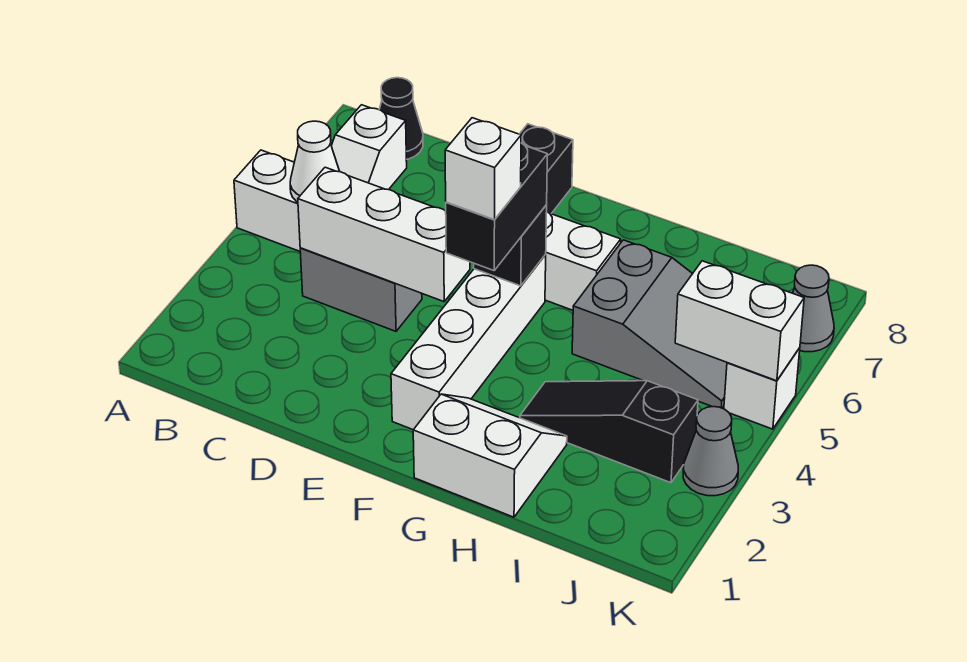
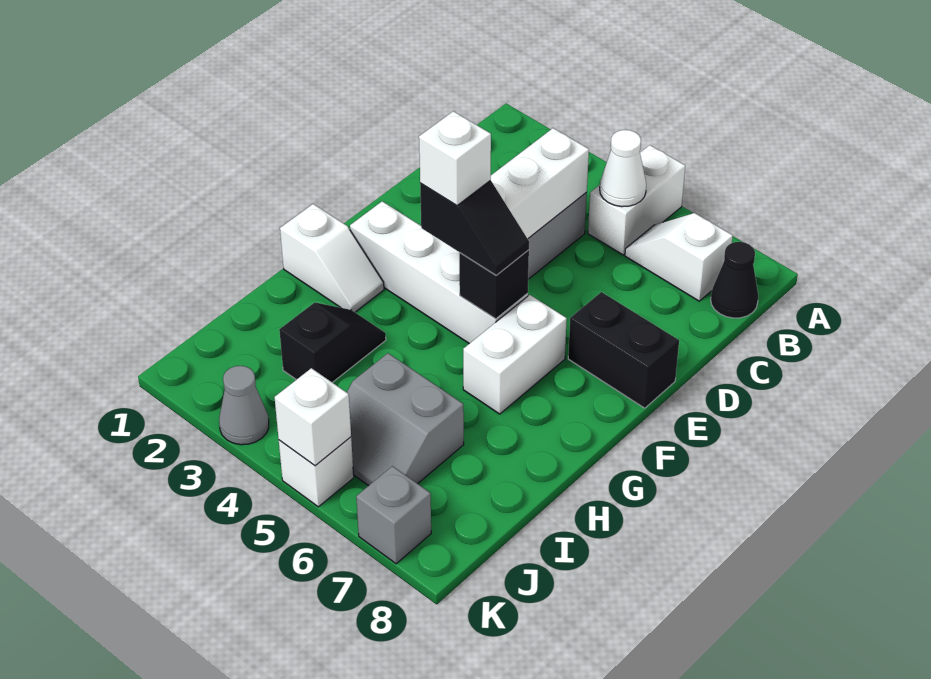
black brick F4:F5 level 3 -> black slope F4:F5 level 3 top 4
white slope G1:H2 level 1 top 1 -> white slope G1:G2 level 1 top 1
black slope H3:J3 level 1 top J -> black slope H3:I3 level 1 top I
grey slope H5:J6 level 1 top H -> grey slope I5:J6 level 1 top I
white brick J5:K5 level 2 -> white brick K5 level 2
grey cone K7 level 1 -> grey brick K7 level 1

